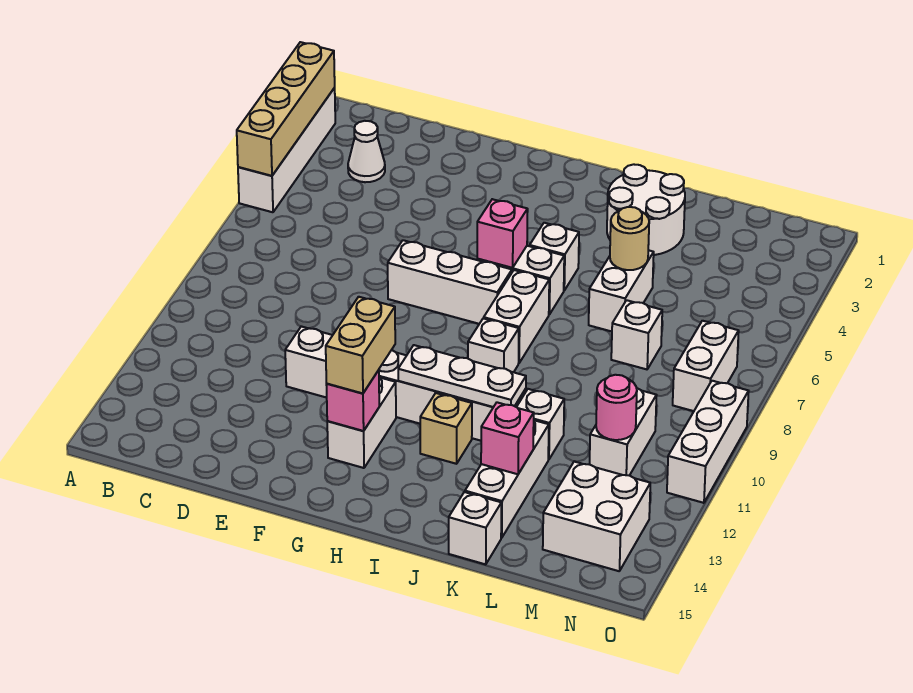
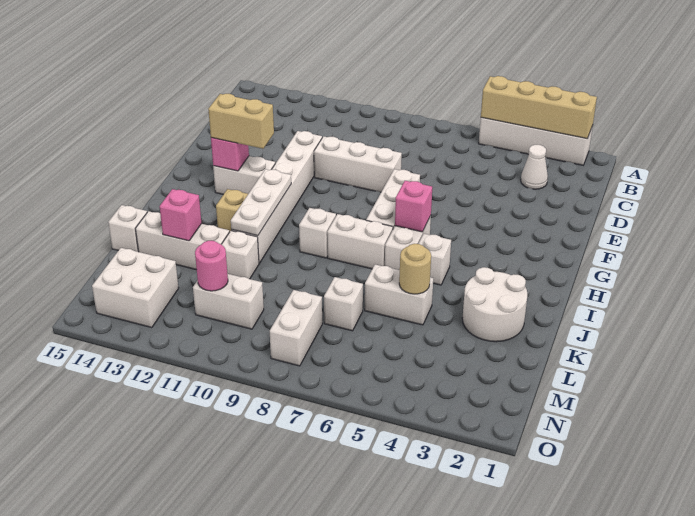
white brick N7:N8 level 1 -> white brick M8:N8 level 1
white brick O9:O11 level 1 -> white brick E8:E10 level 1

